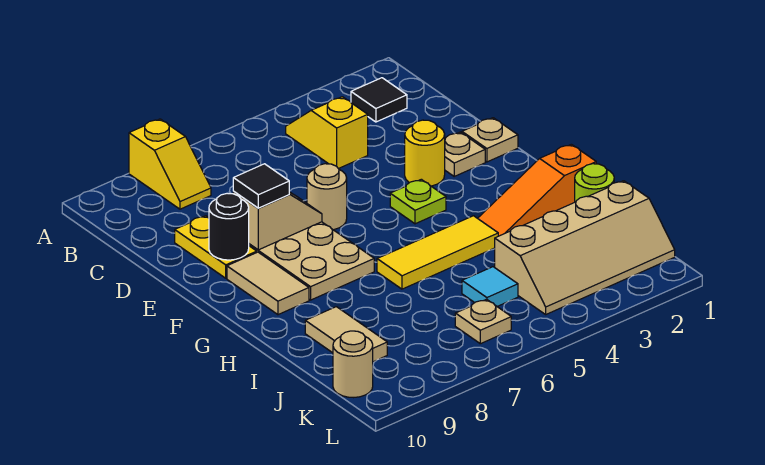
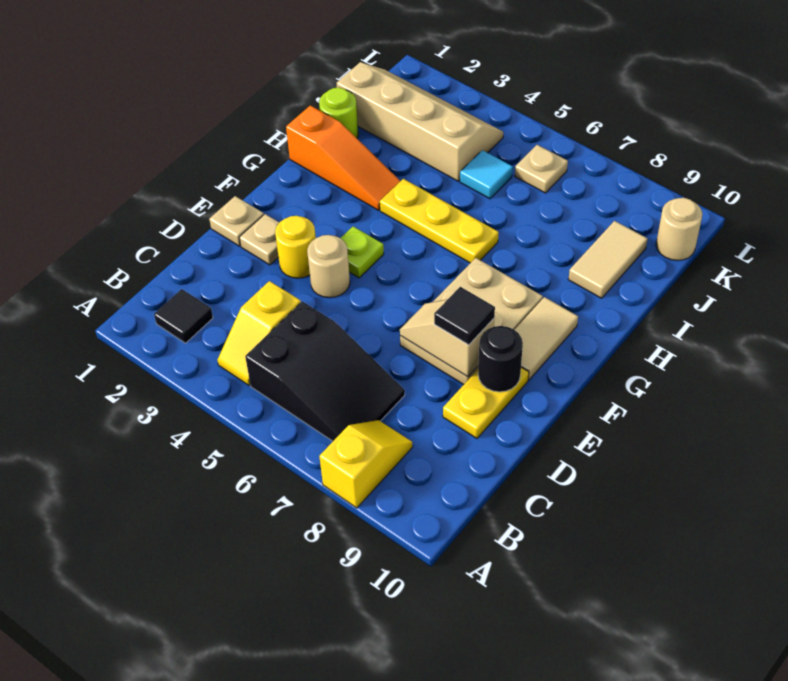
none -> black slope B5:C7 level 1 top 5
tan round brick E6 level 1 -> tan round brick E4 level 1
yellow tile H4:H6 level 1 -> yellow plate H4:H6 level 1

